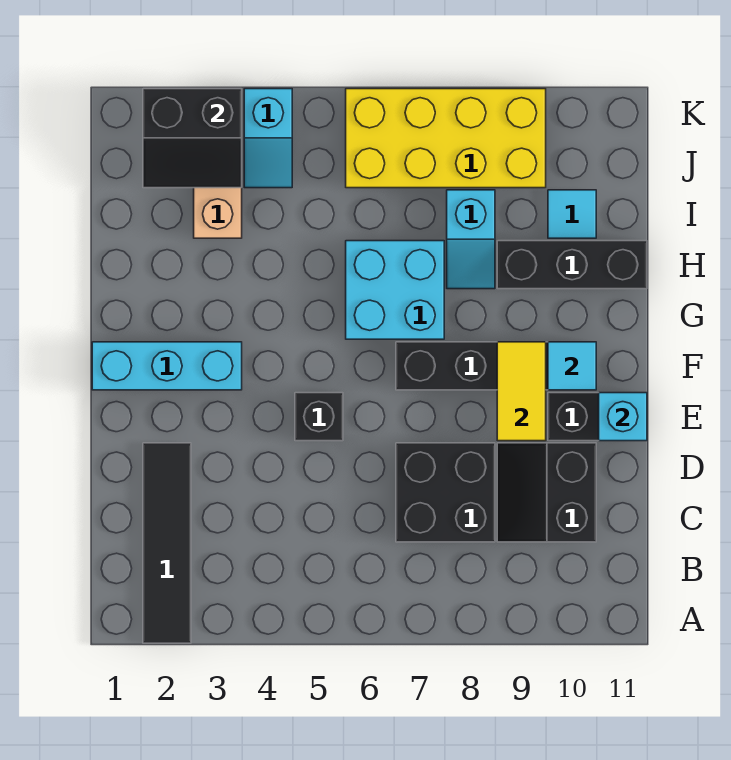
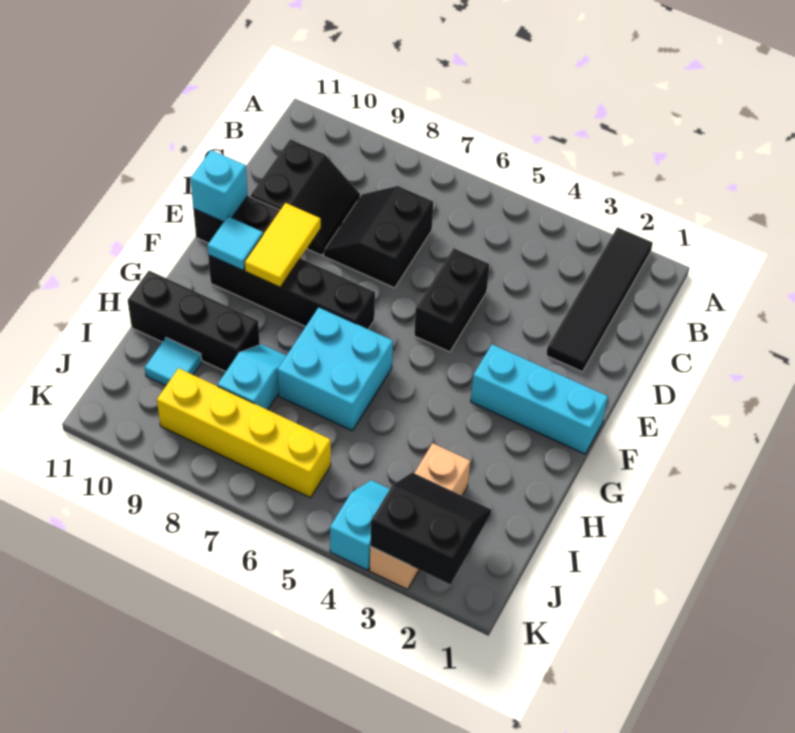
black brick C7:D8 level 1 -> black slope C7:D8 level 1 top 7
black brick E5 level 1 -> black brick D5:E5 level 1
yellow brick J6:K9 level 1 -> yellow brick J6:J9 level 1

